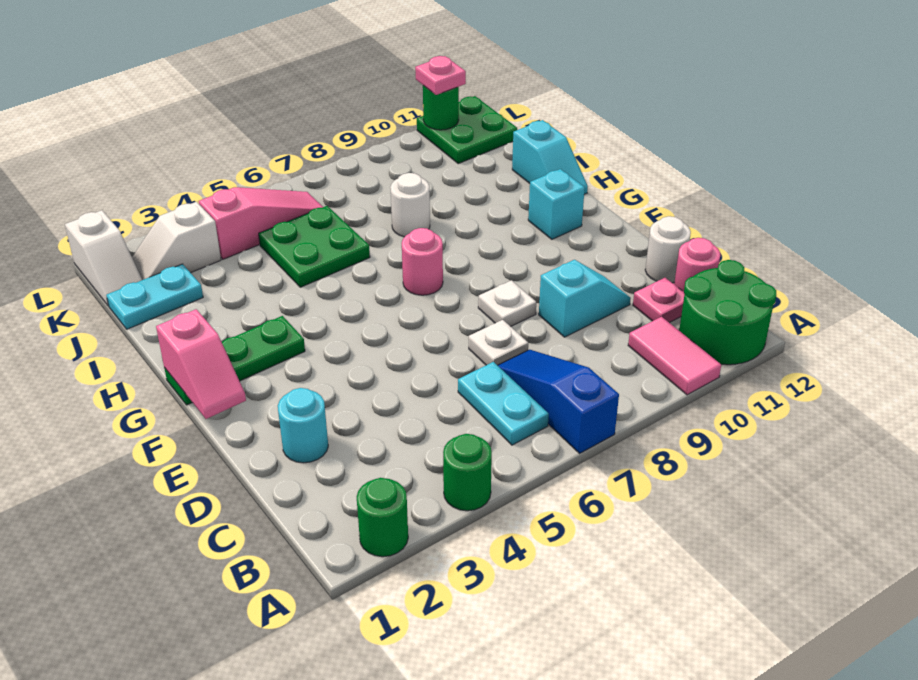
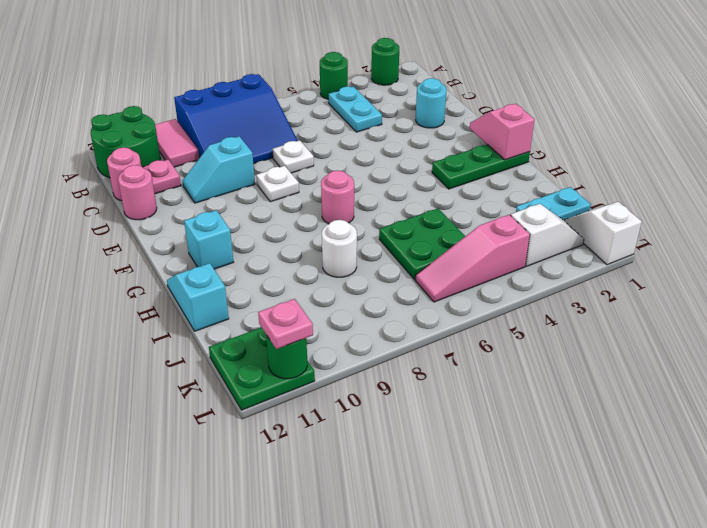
blue slope A7:C7 level 1 top A -> blue slope A7:C9 level 1 top A
cyan plate B6:C6 level 1 -> cyan plate B4:C4 level 1
white round brick D12 level 1 -> pink round brick D12 level 1

